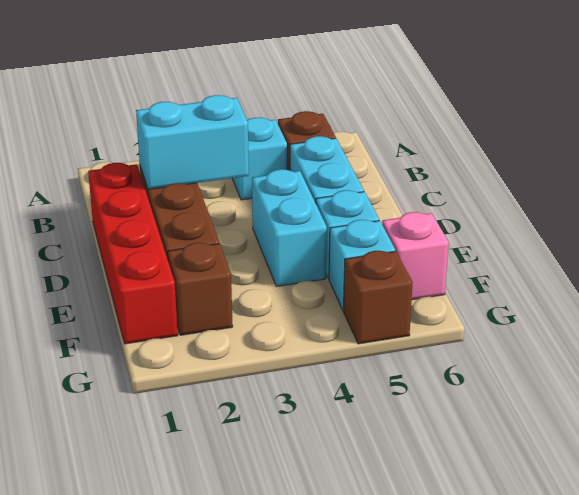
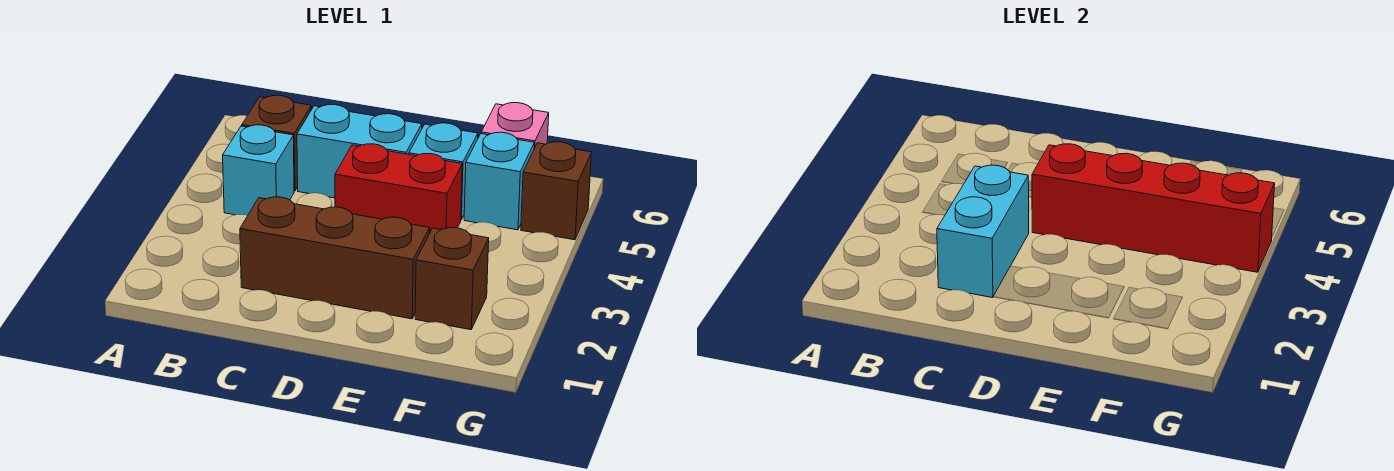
red brick C1:F1 level 1 -> red brick D4:G4 level 2
cyan brick D4:E4 level 1 -> red brick D4:E4 level 1

